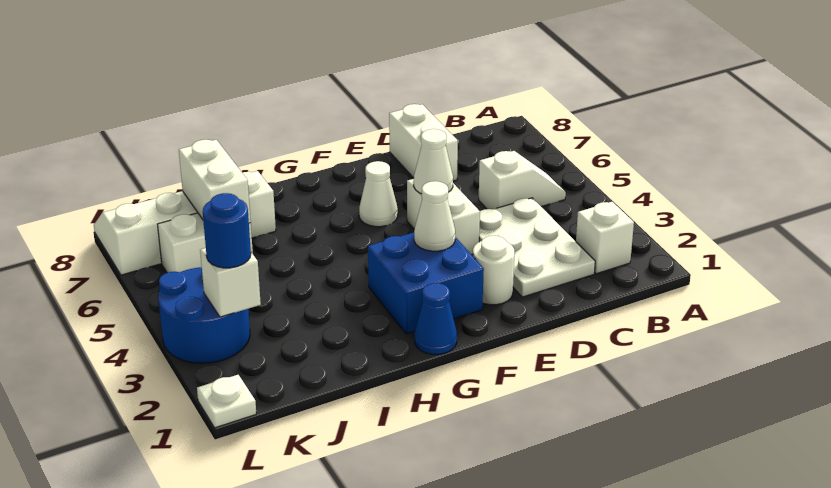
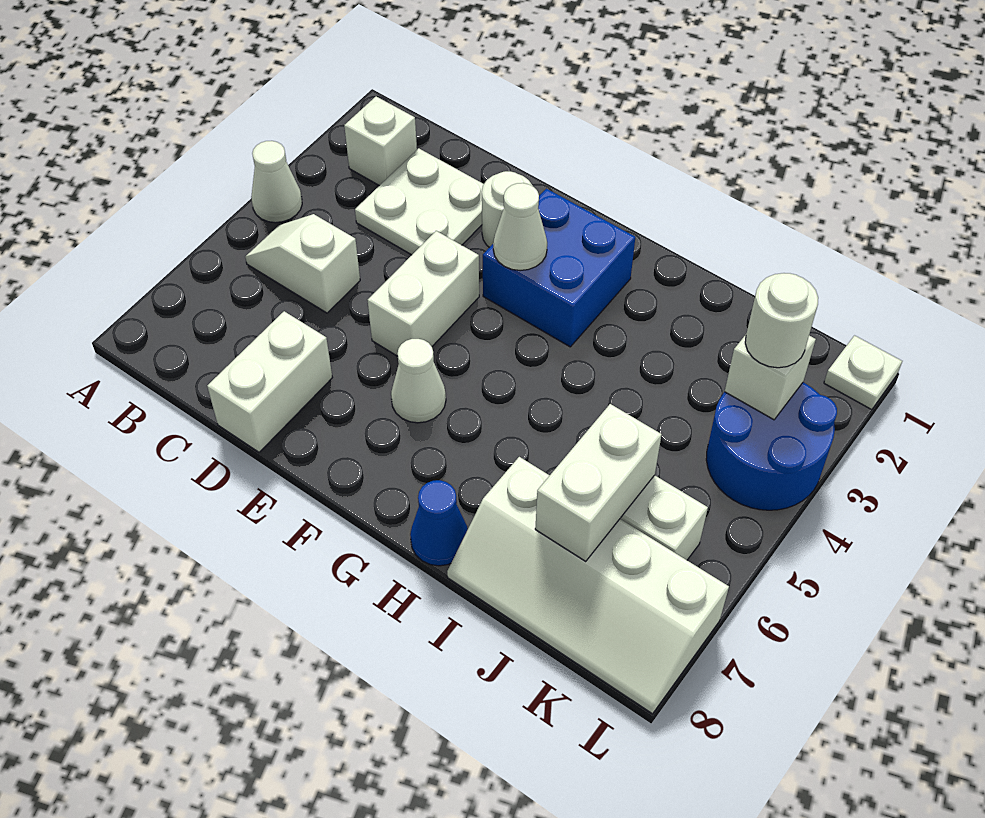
white plate C2:D4 level 1 -> white plate C2:D3 level 1
white cone E5 level 2 -> white cone A4 level 1
blue cone G1 level 1 -> blue cone H8 level 1
blue round brick K3 level 3 -> white round brick K3 level 3

